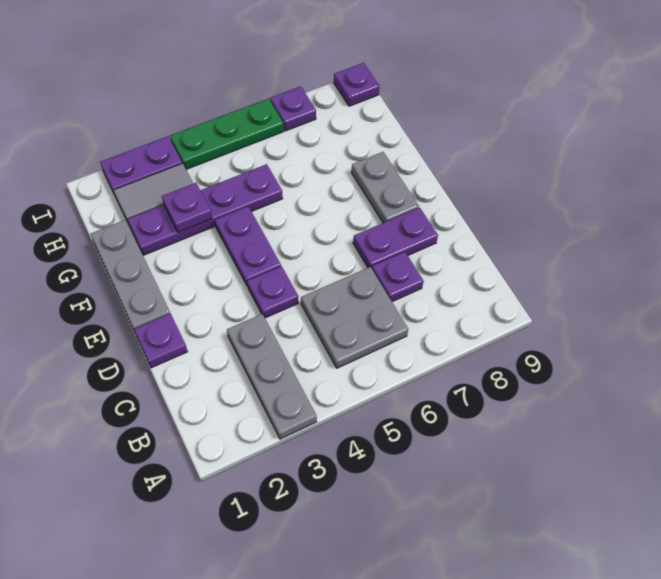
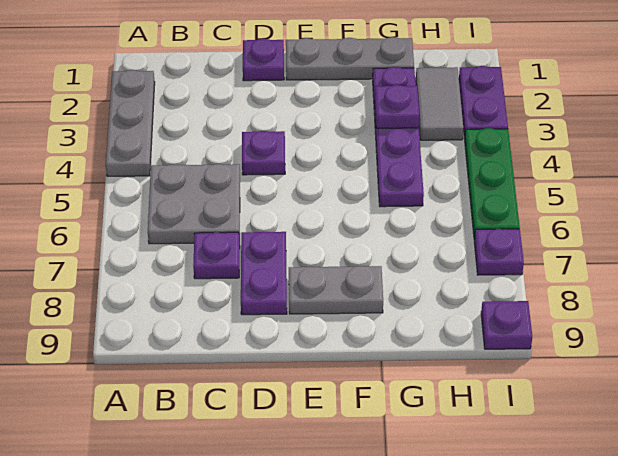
grey plate A3:C3 level 1 -> grey plate A2:A4 level 1
purple plate E4:F4 level 1 -> none

